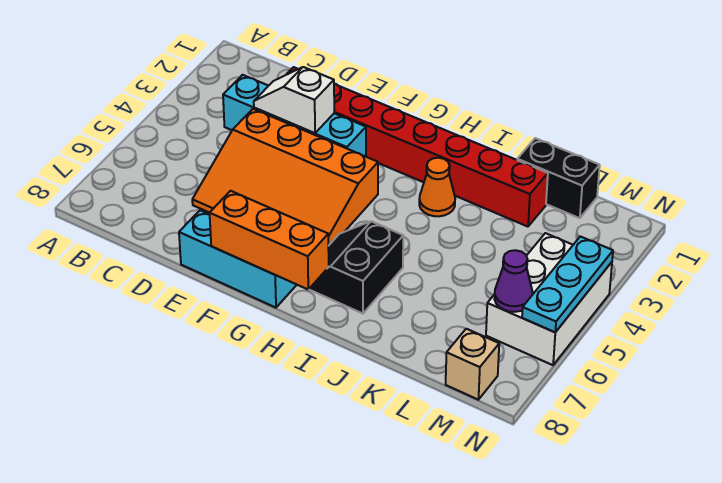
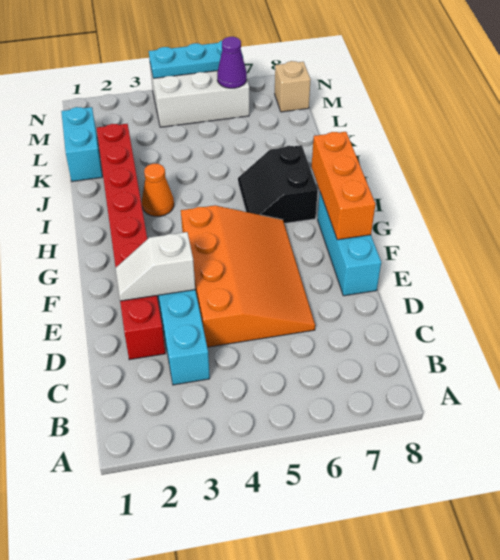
white slope D3:E3 level 2 top E -> white slope E2:E3 level 2 top 3
black slope H6:I7 level 1 top I -> black slope H6:I7 level 1 top 7
black brick K1:L1 level 1 -> cyan brick K1:L1 level 1

